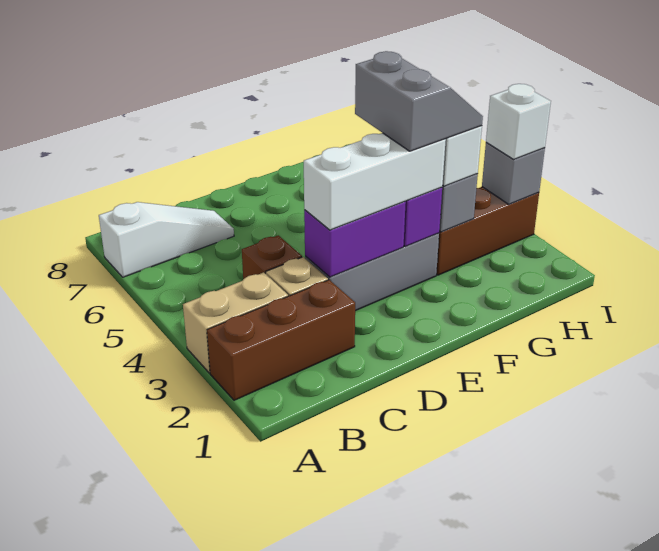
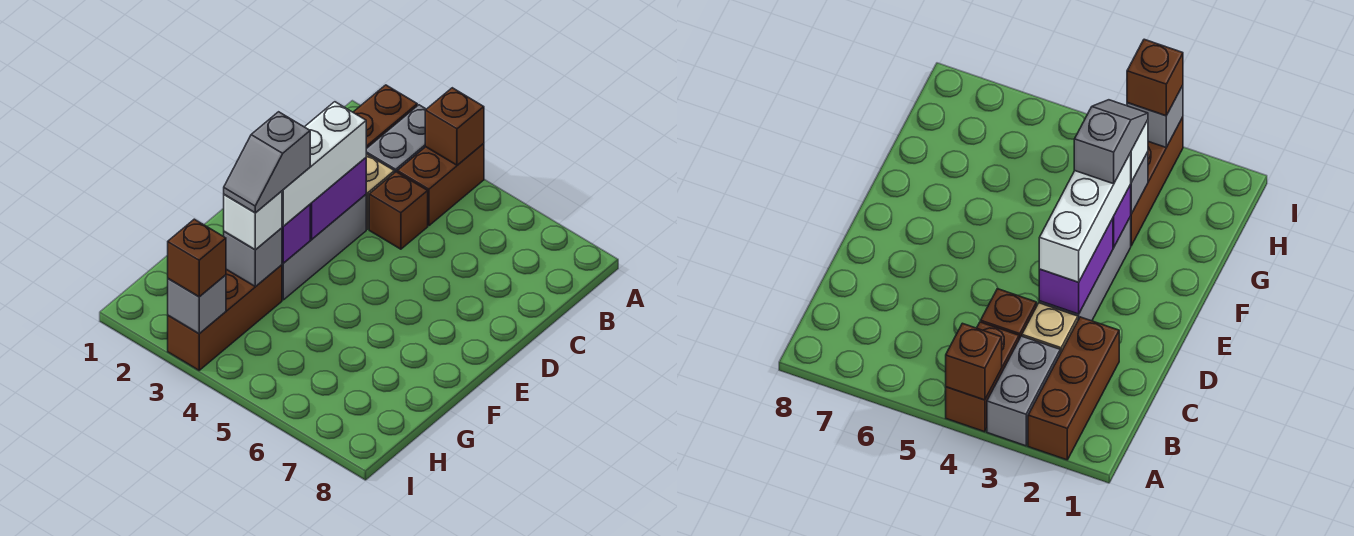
tan brick A3:B3 level 1 -> grey brick A3:B3 level 1
none -> brown brick A4:B4 level 1
none -> brown brick A4 level 2
white slope A7:C7 level 1 top A -> none
grey slope F3:G4 level 4 top F -> grey slope F3:G3 level 4 top F
white brick I3 level 3 -> brown brick I3 level 3

